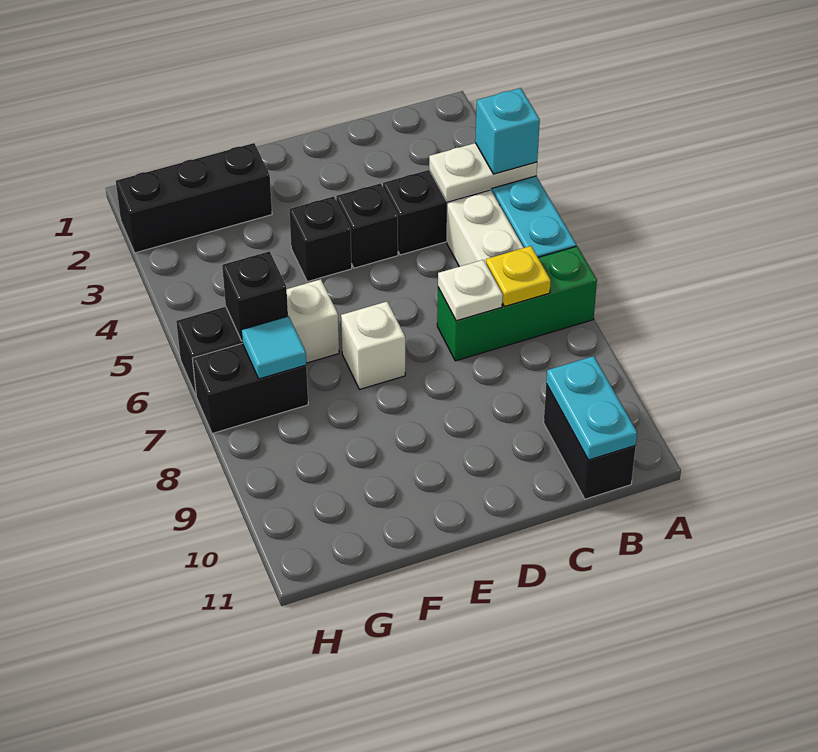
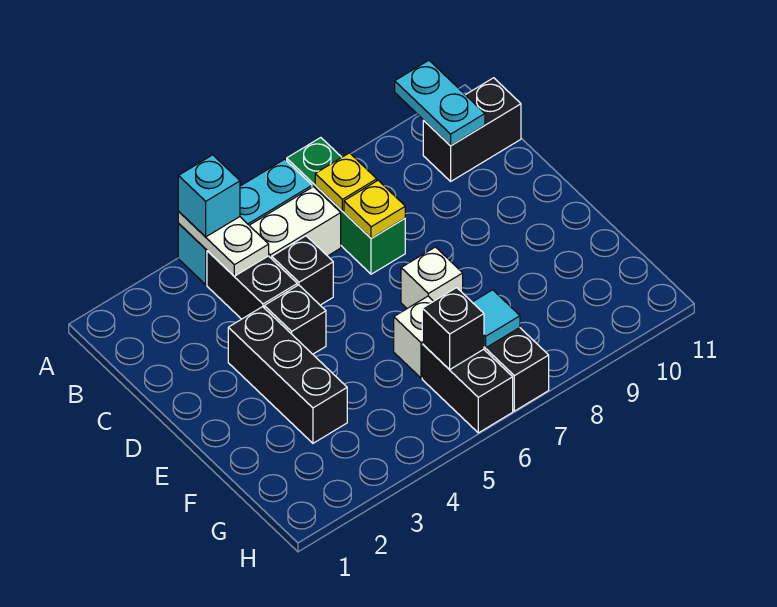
cyan plate B10:B11 level 2 -> cyan plate A10:B10 level 2
white plate C7 level 2 -> yellow plate C7 level 2
black brick E4 level 1 -> black brick C5 level 1
black brick F2:H2 level 1 -> black brick D3:F3 level 1

